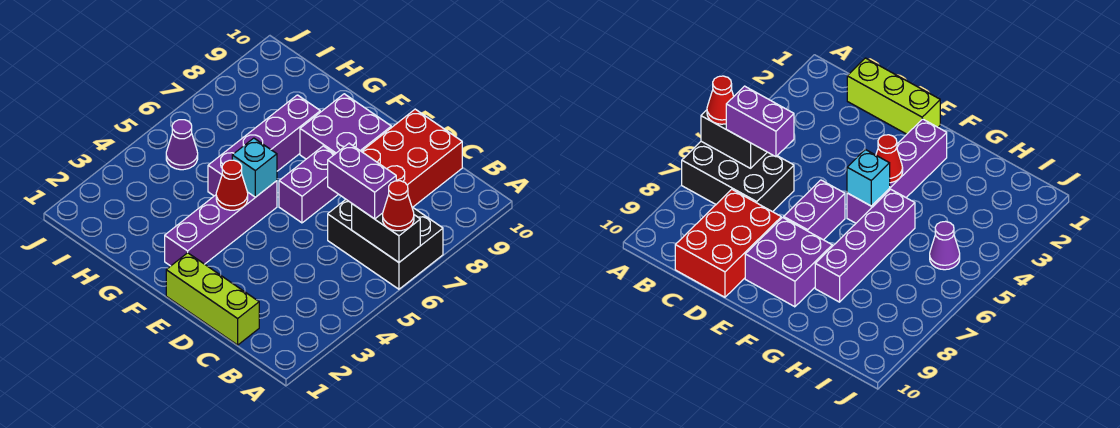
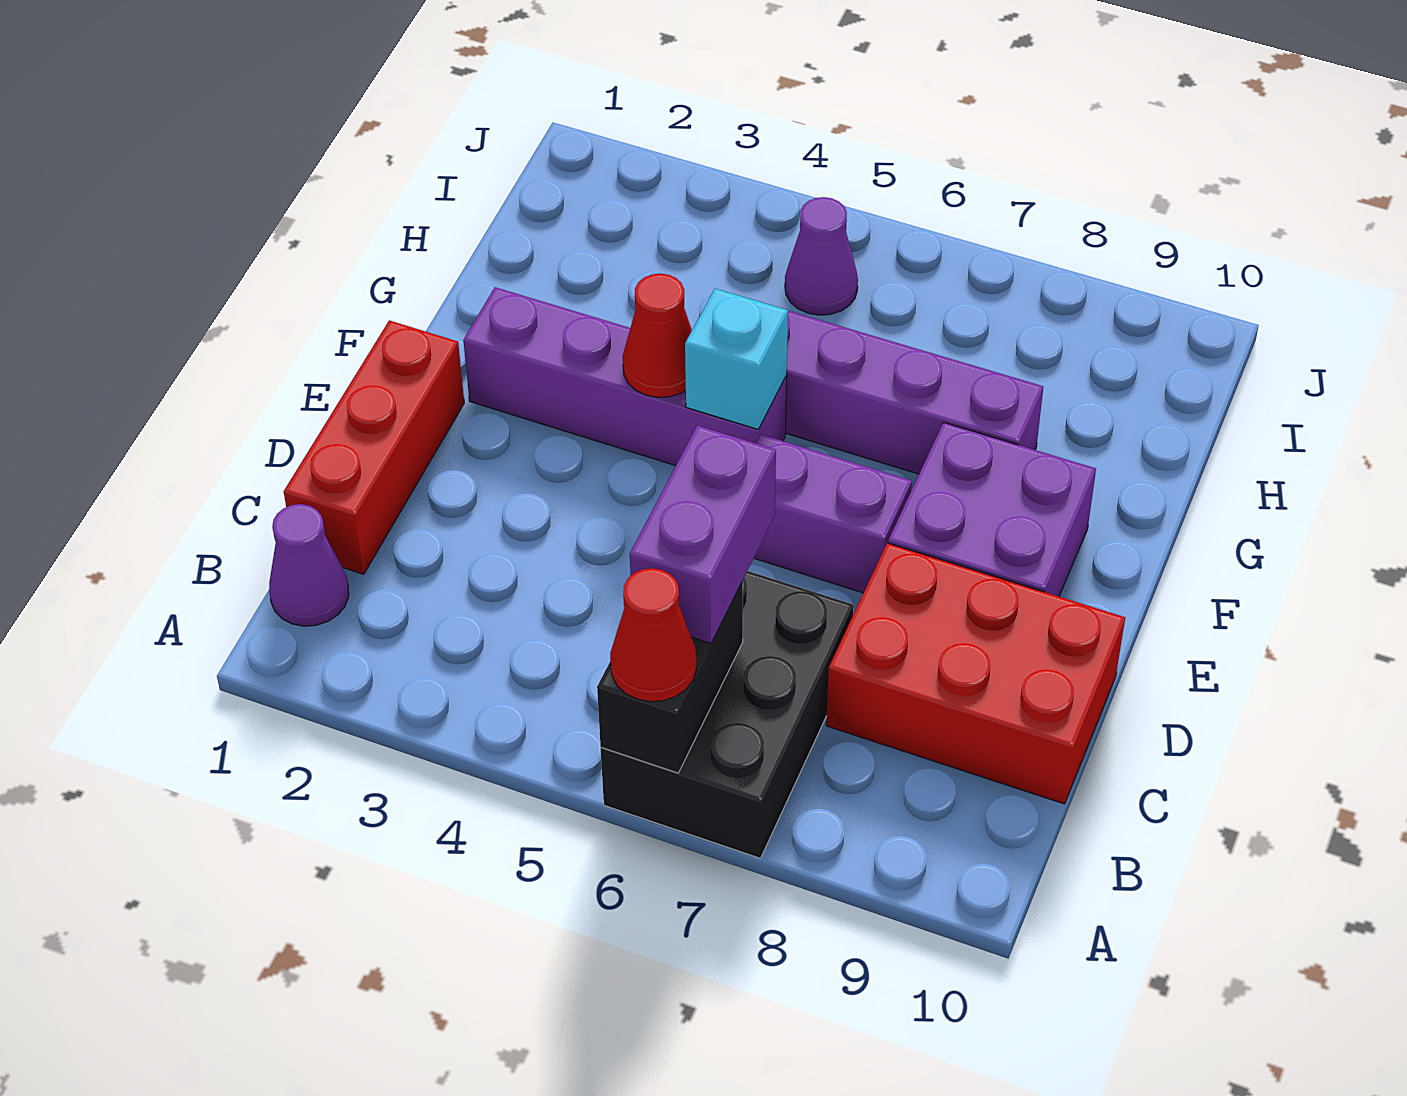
none -> purple cone B1 level 1
lime brick C1:E1 level 1 -> red brick C1:E1 level 1

